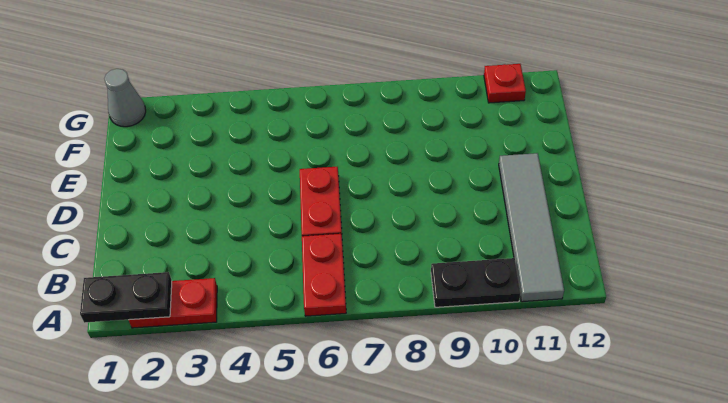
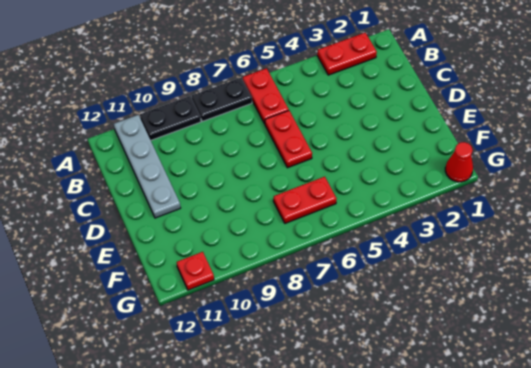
black plate A1:A2 level 2 -> black plate A7:A8 level 1
grey tile A11:D11 level 1 -> grey plate A11:D11 level 1
none -> red plate F6:F7 level 1
grey cone G1 level 1 -> red cone G1 level 1

